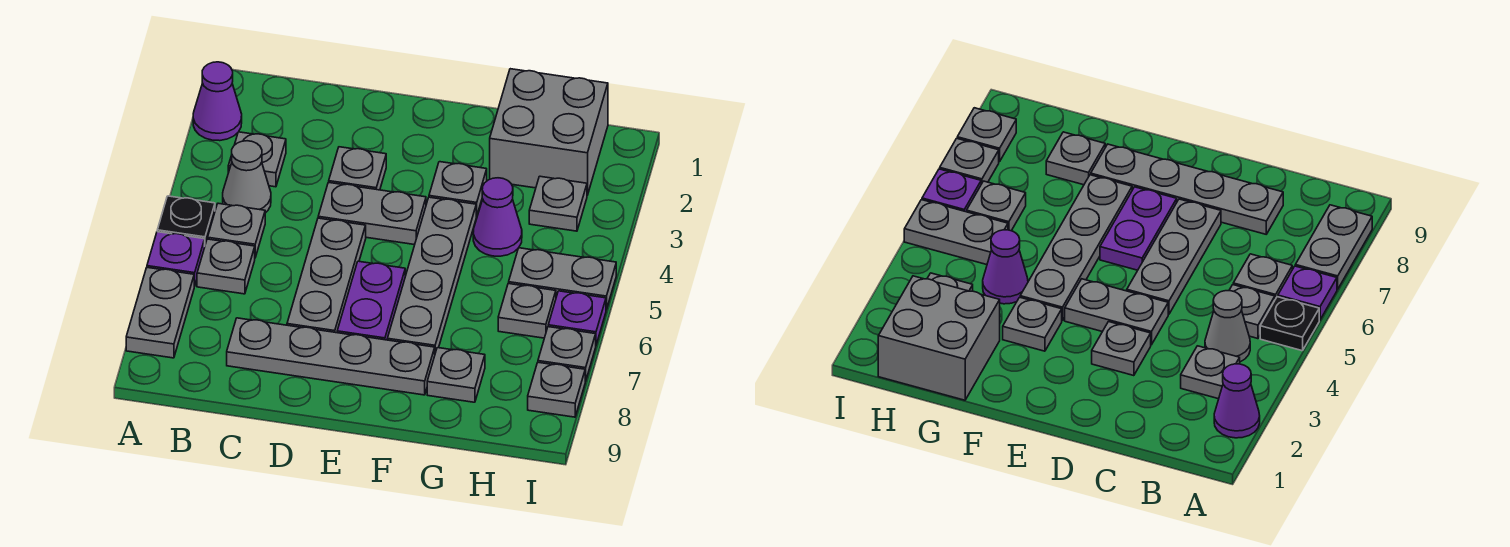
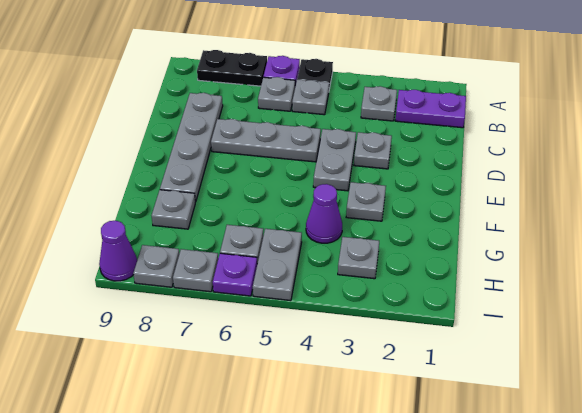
purple cone A2 level 1 -> purple cone I9 level 1
grey plate A7:A8 level 1 -> black plate A7:A8 level 1
grey cone B4 level 1 -> none
purple plate E6:E7 level 1 -> purple plate B1:B2 level 1
grey plate F4:F7 level 1 -> none
grey brick G1:H2 level 1 -> none

